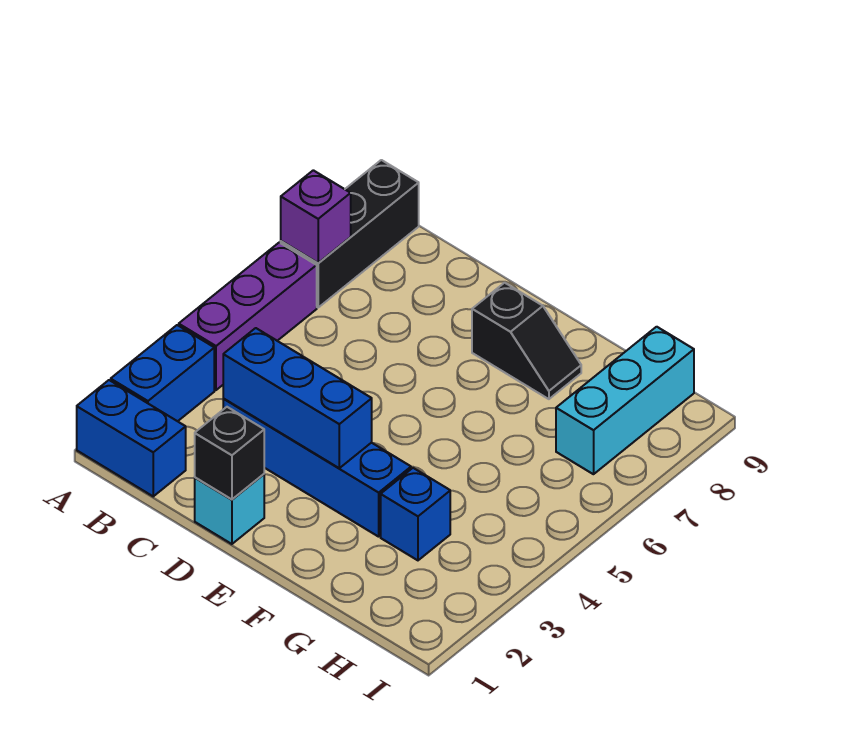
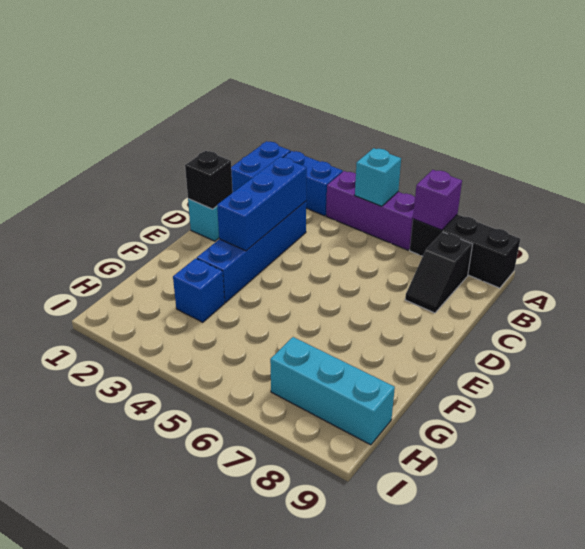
none -> cyan brick A5 level 2
black slope E8:F8 level 1 top E -> black slope B8:C8 level 1 top B

